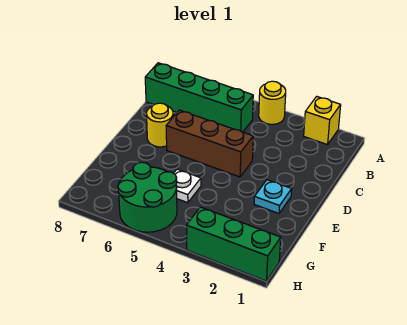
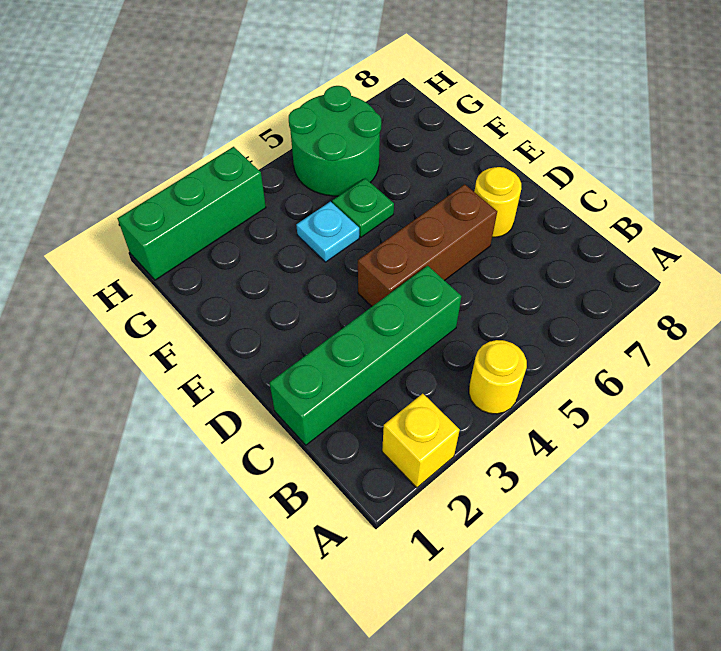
green brick B5:B8 level 1 -> green brick C1:C4 level 1
cyan plate E2 level 1 -> cyan plate F4 level 1
white plate F5 level 1 -> green plate F5 level 1

